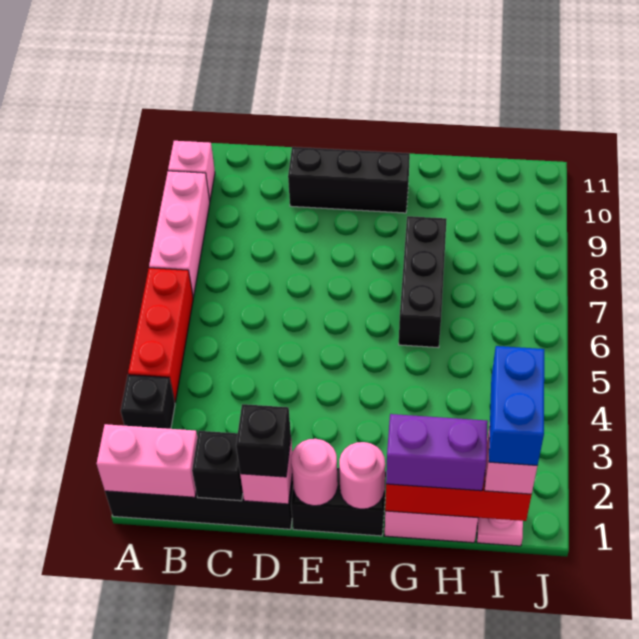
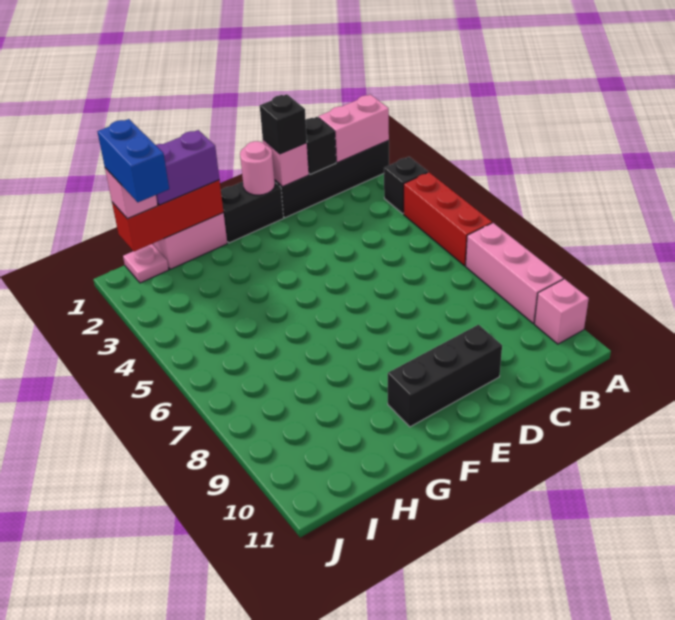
pink round brick F1 level 2 -> none
black brick G6:G8 level 1 -> none

